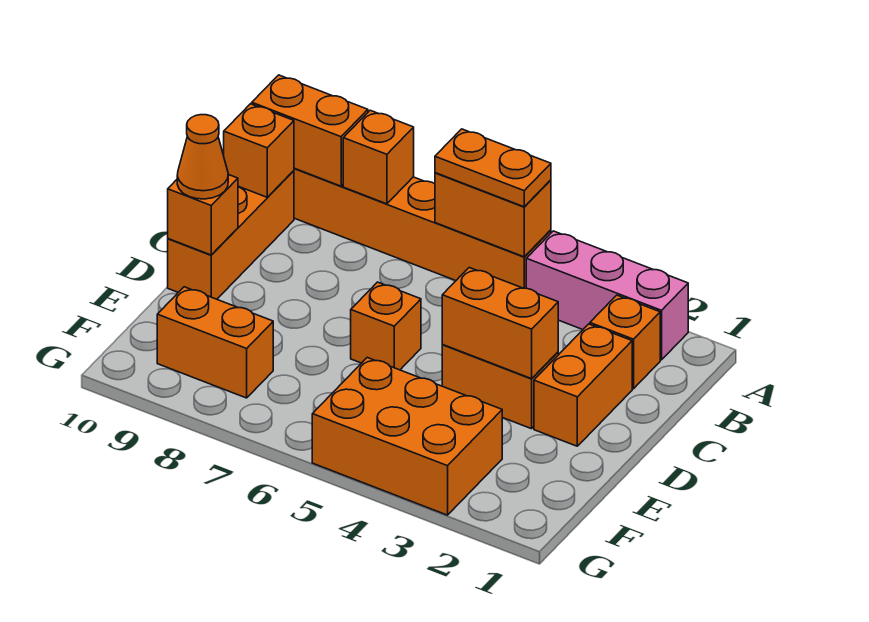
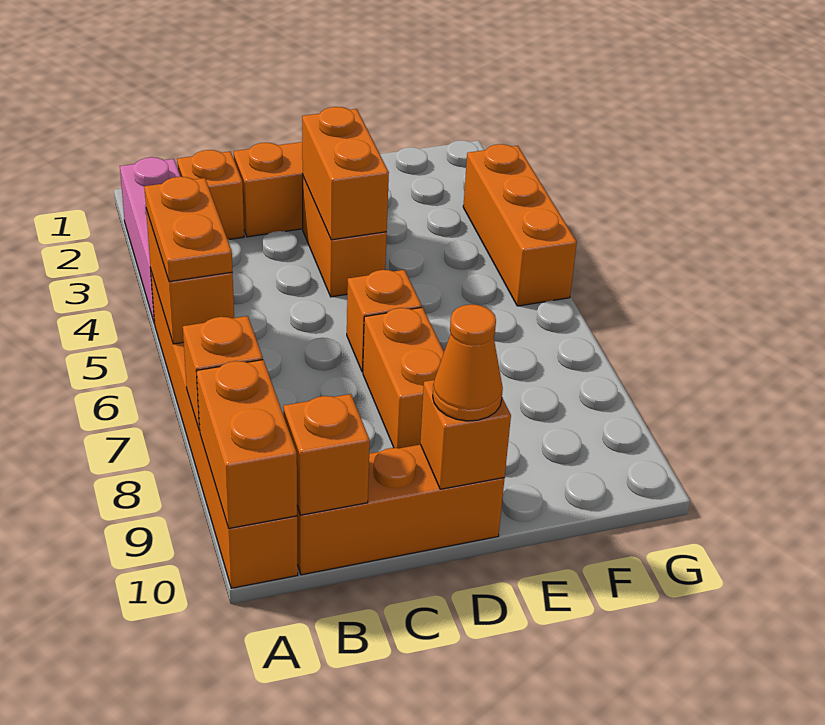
orange brick F3:G5 level 1 -> orange brick G3:G5 level 1
orange brick F8:F9 level 1 -> orange brick D7:D8 level 1

